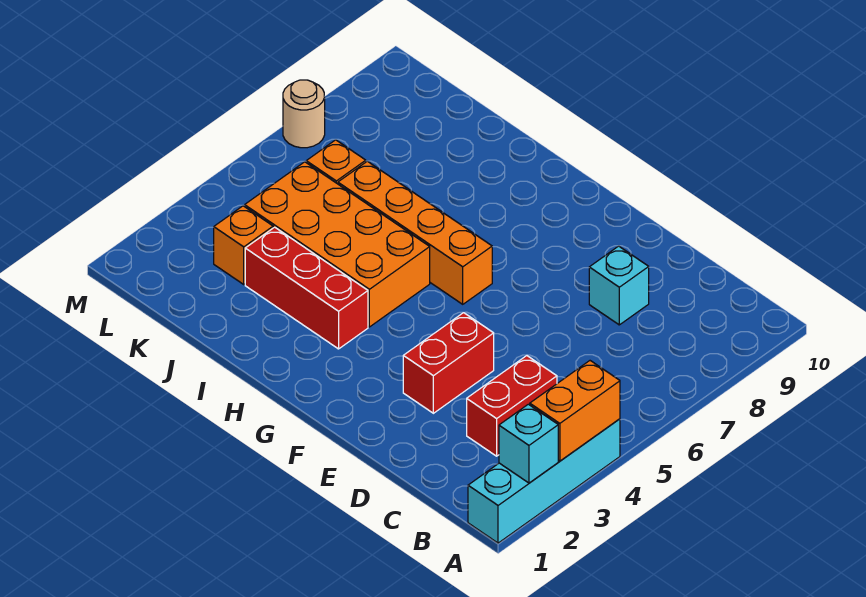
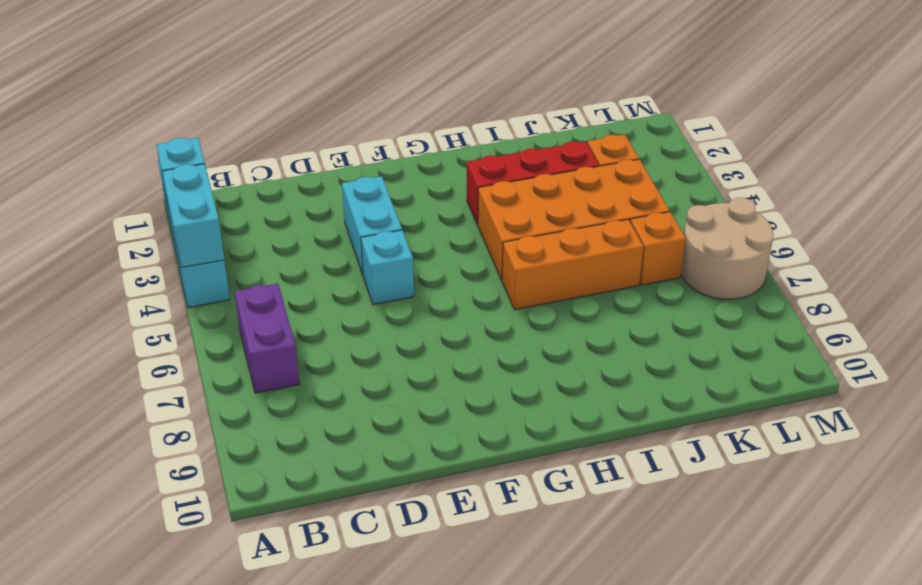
orange brick A3:A4 level 2 -> cyan brick A3:A4 level 2
none -> purple brick B6:B7 level 1
red brick C3:C4 level 1 -> none
cyan brick D8 level 1 -> cyan brick E5 level 1
red brick E3:E4 level 1 -> cyan brick E3:E4 level 1
orange brick G6:J6 level 1 -> orange brick H6:J6 level 1
tan round brick M7 level 1 -> tan round brick L6:M7 level 1

